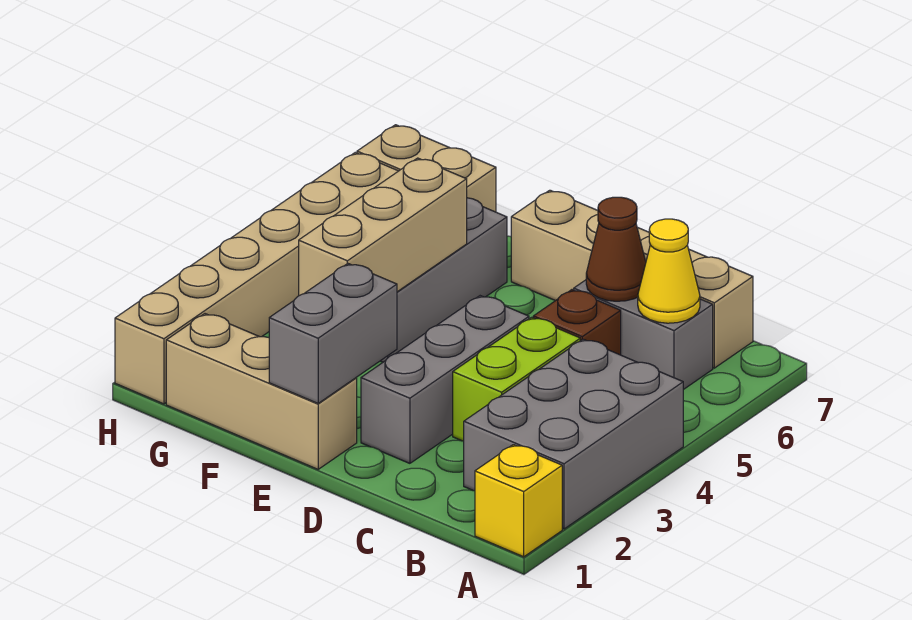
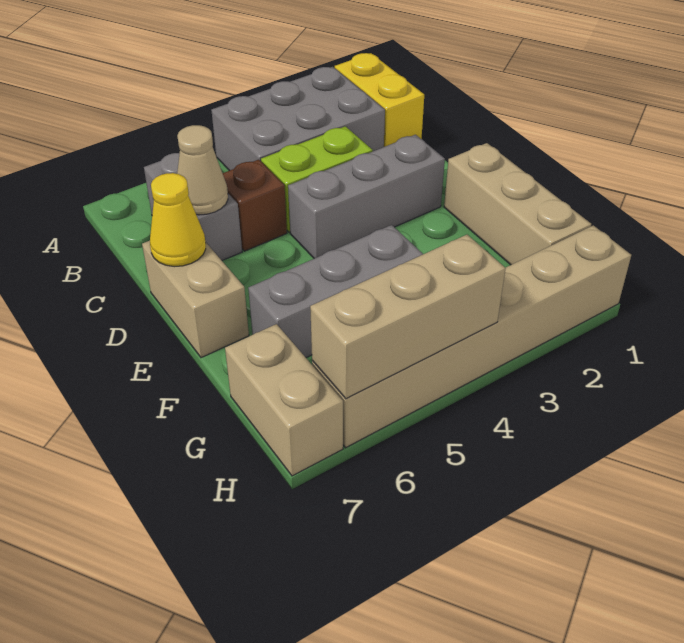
yellow brick A1 level 1 -> yellow brick A1:B1 level 1
yellow cone B6 level 2 -> yellow cone D7 level 2
tan brick B7:E7 level 1 -> tan brick D7:E7 level 1
brown cone C6 level 2 -> tan cone C6 level 2
grey brick E1:E2 level 2 -> none
tan brick F3:F5 level 2 -> tan brick H4:H6 level 2

